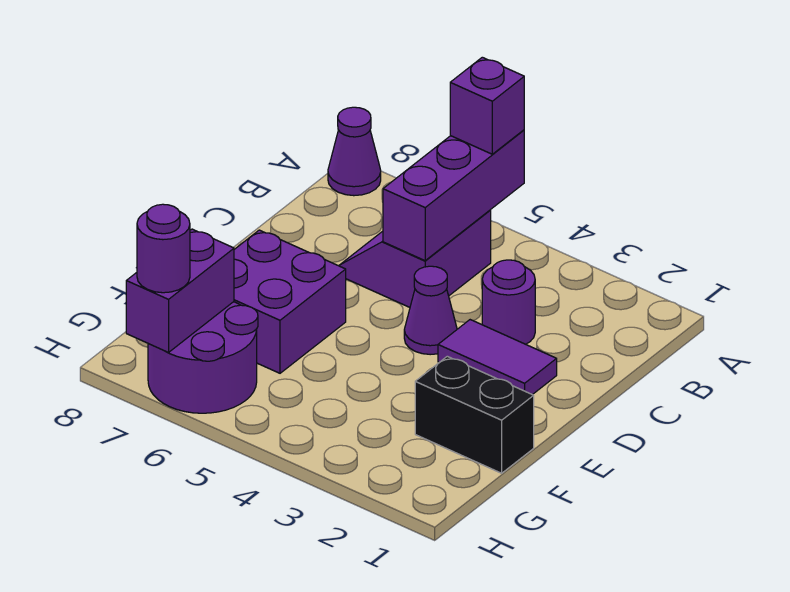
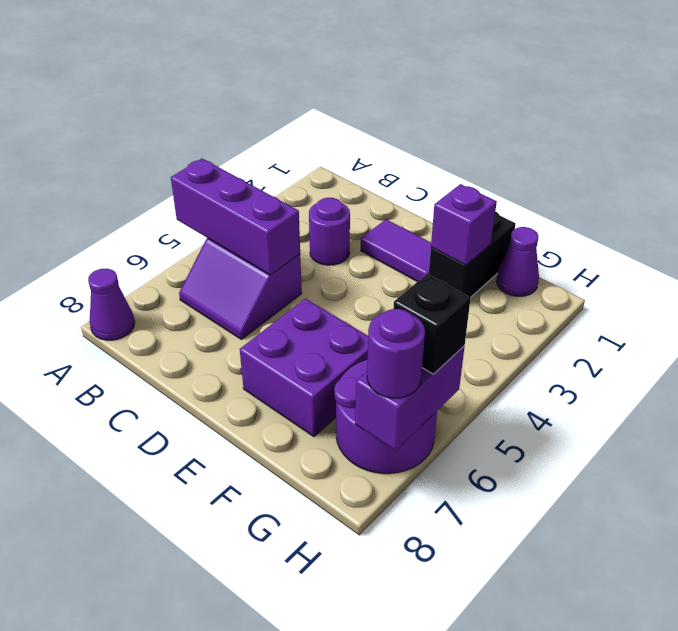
purple brick A5 level 3 -> purple brick F2 level 2
purple tile D2:D3 level 1 -> purple tile D2:E2 level 1
purple cone D4 level 1 -> purple cone G1 level 1
purple brick G7:H7 level 2 -> purple brick H6:H7 level 2
none -> black brick H6 level 3

